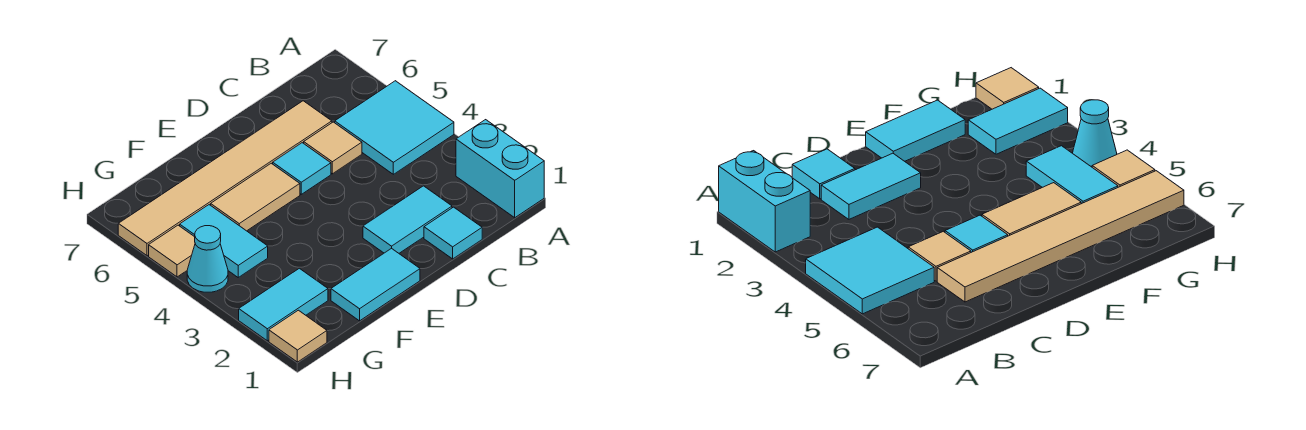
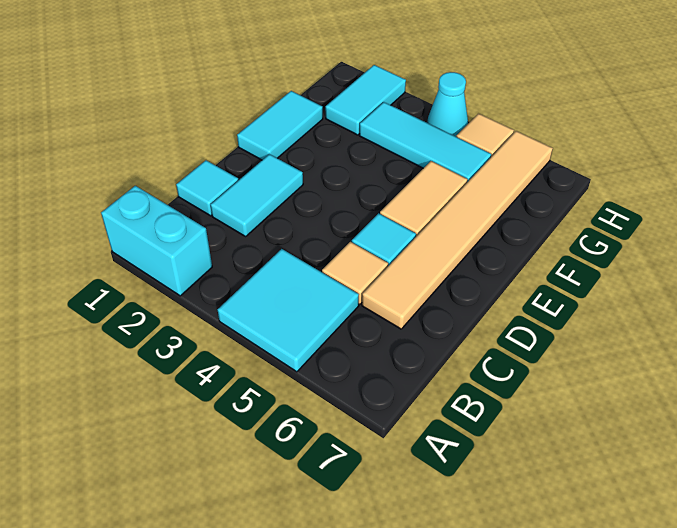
cyan tile G4:G5 level 1 -> cyan tile G3:G5 level 1
tan tile H1 level 1 -> none

